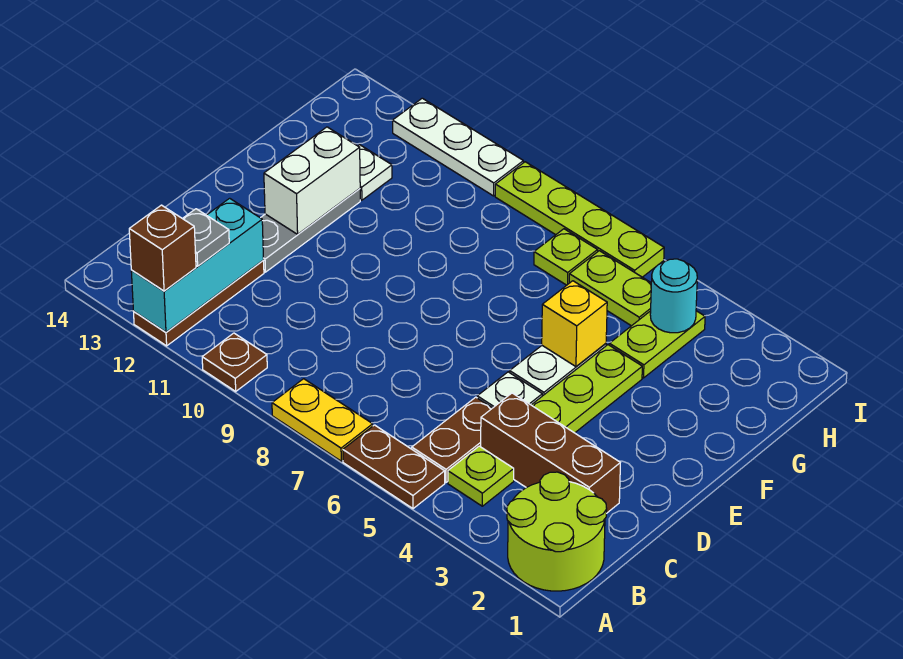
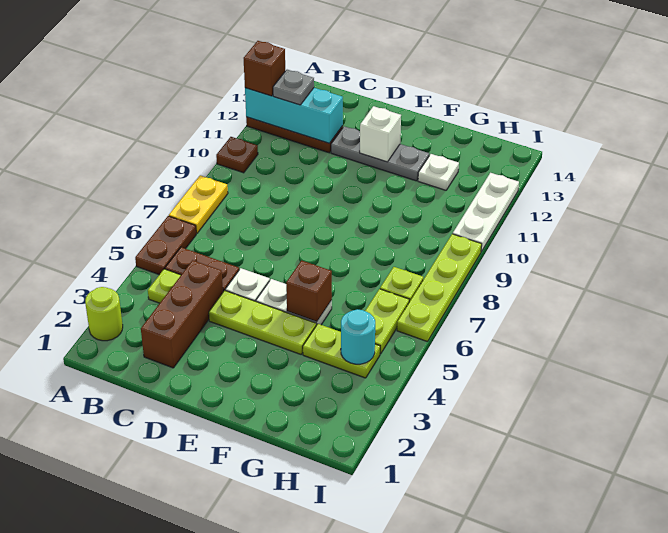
lime round brick A1:B2 level 1 -> lime round brick A2 level 1
white brick E12:F12 level 2 -> white brick E12 level 2
yellow brick F5 level 2 -> brown brick F5 level 2

